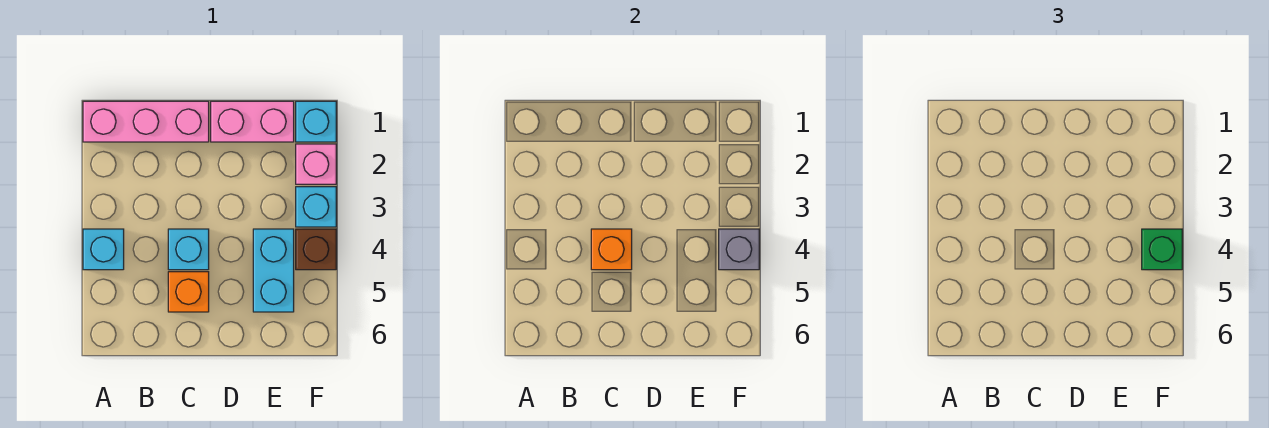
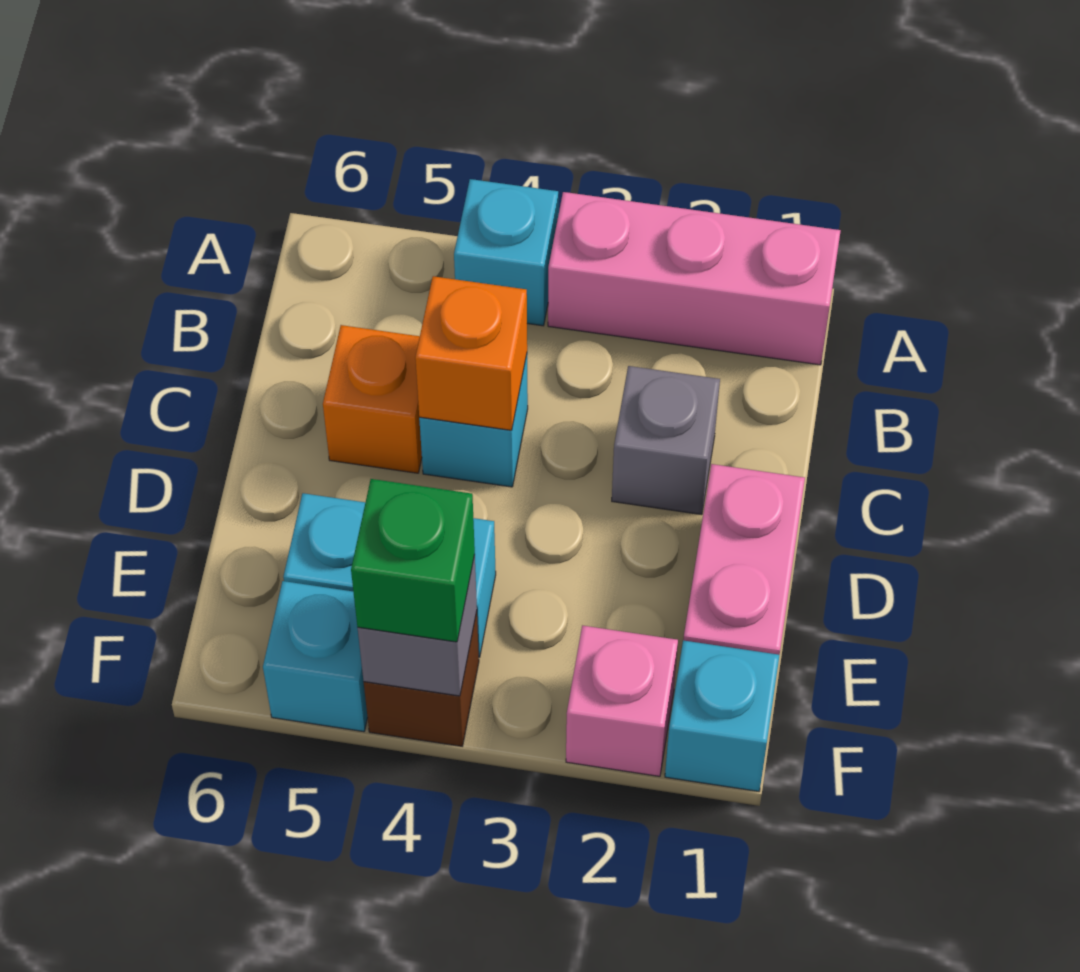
pink brick A1:C1 level 1 -> pink brick A1:A3 level 1
none -> grey brick C2 level 1
cyan brick F3 level 1 -> cyan brick F5 level 1

